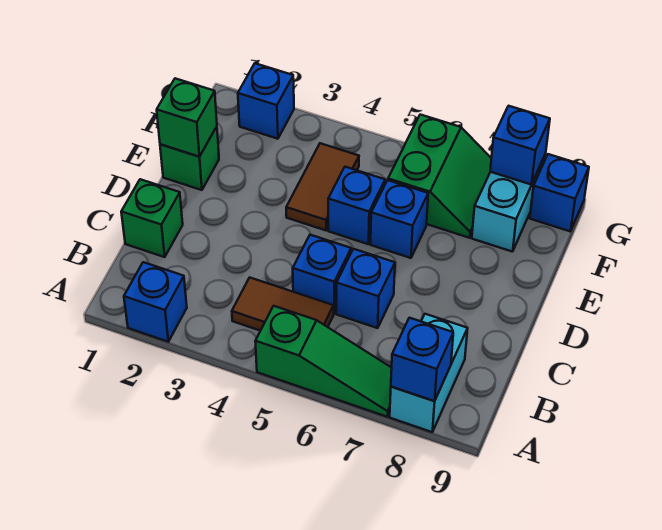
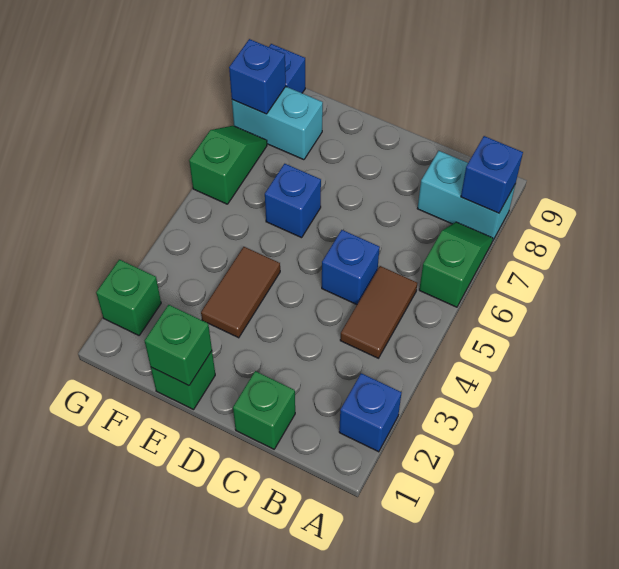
green slope A5:A7 level 1 top 5 -> green slope A6:A7 level 1 top 6
blue brick C6 level 1 -> none
brown tile E4:F4 level 1 -> brown tile E3:E4 level 1
blue brick E5 level 1 -> none
green slope F6:G7 level 1 top 6 -> green slope G6:G7 level 1 top 6
blue brick G2 level 1 -> green brick G2 level 1

